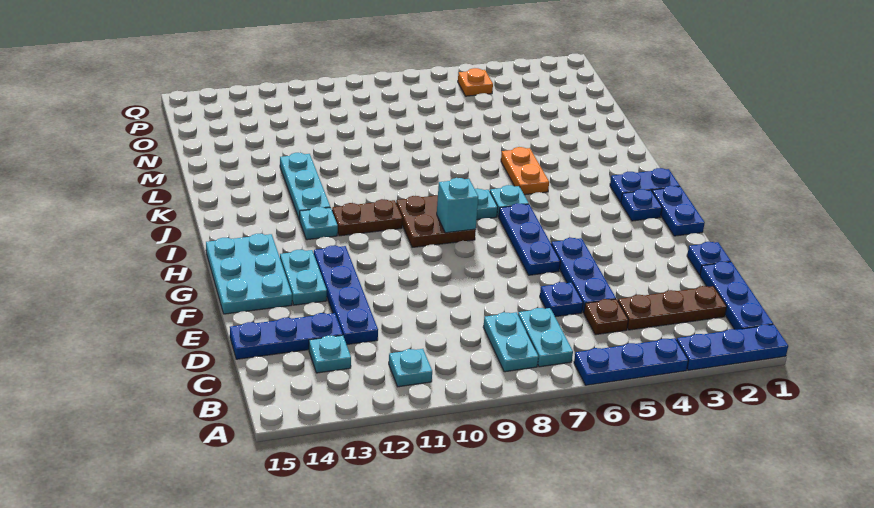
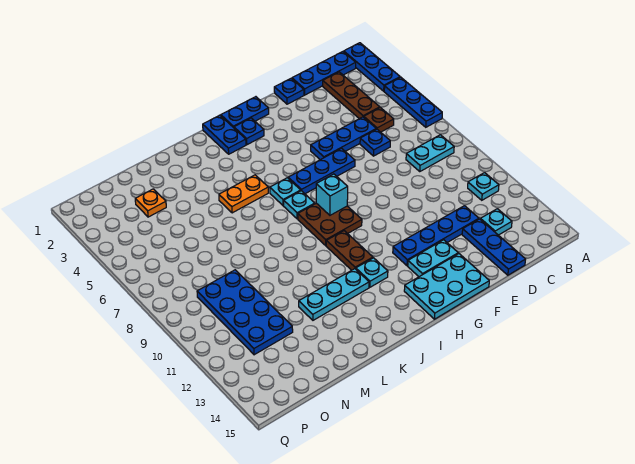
cyan plate B7:C7 level 1 -> none
none -> blue plate N9:O12 level 1
orange plate P5 level 1 -> orange plate N3 level 1

